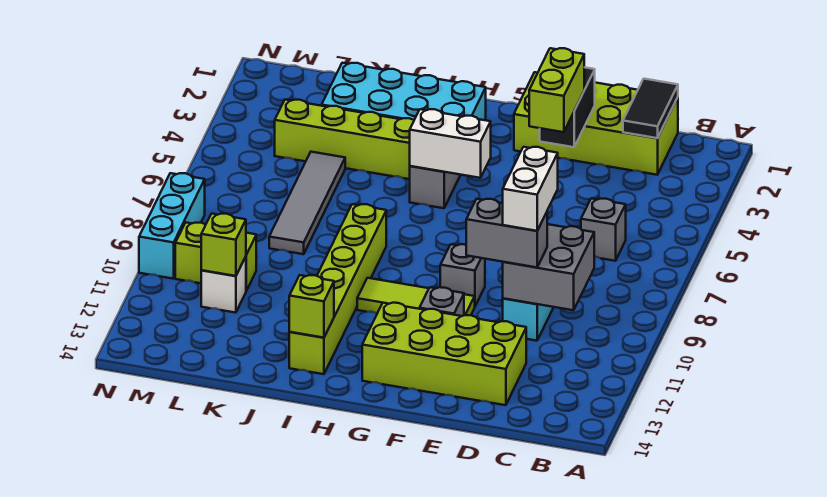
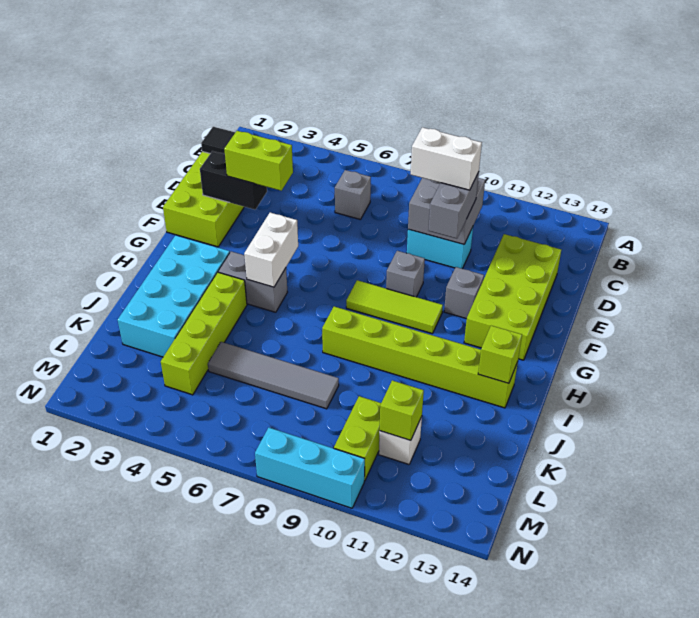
lime tile F10:H10 level 1 -> lime tile G8:G10 level 1

